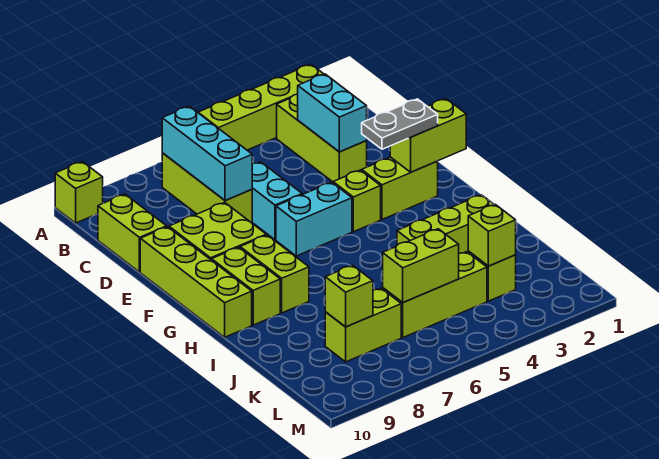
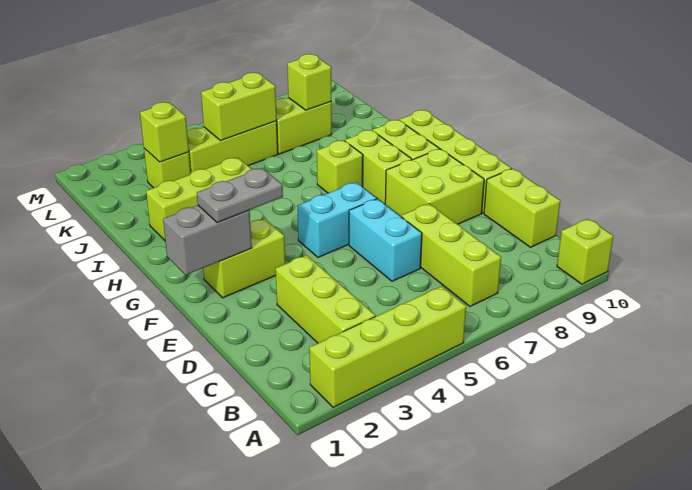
cyan brick B7:D7 level 2 -> none
cyan brick C3:D3 level 2 -> none
lime brick F1:F2 level 2 -> grey brick F1:F2 level 2
lime brick F4 level 1 -> lime brick H7 level 1

